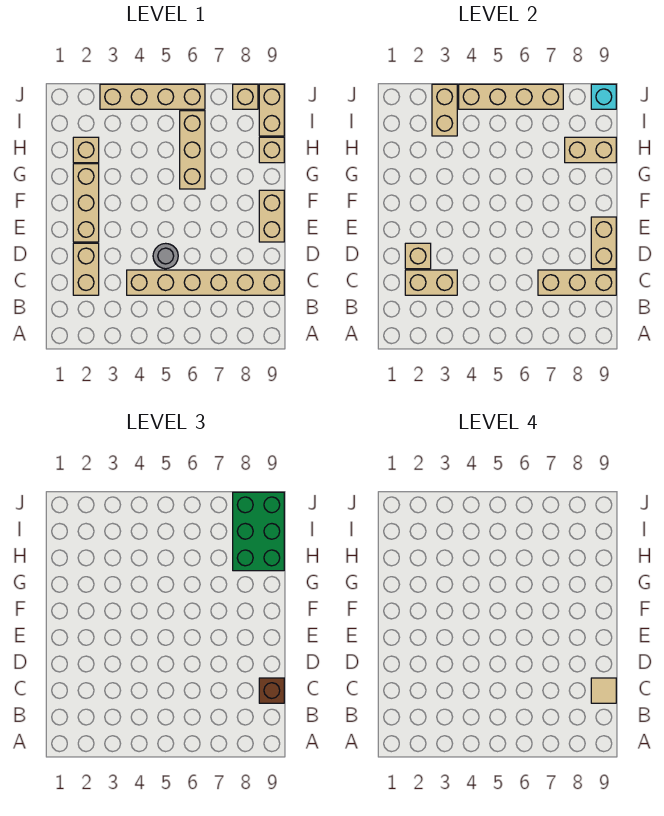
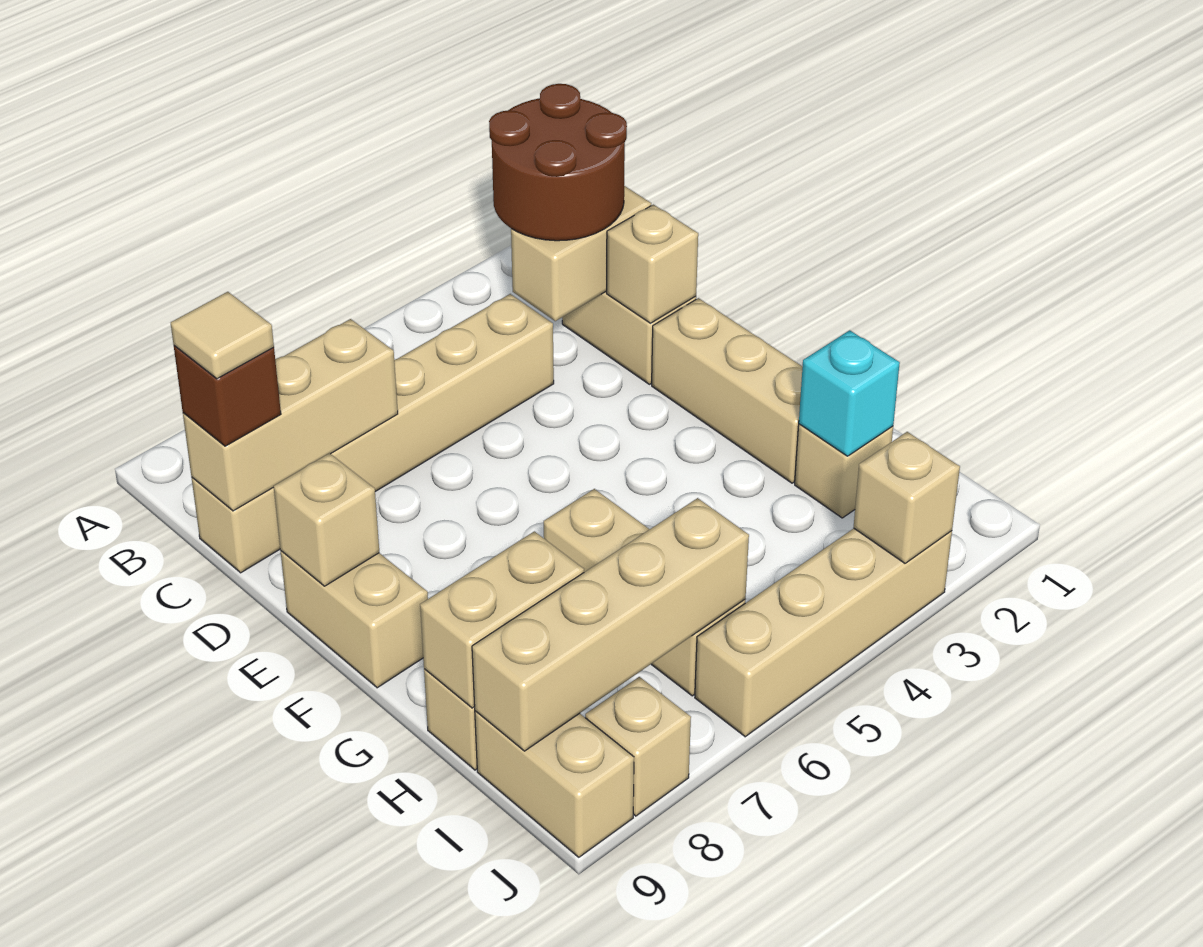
none -> brown round brick B2:C3 level 3
grey round brick D5 level 1 -> none
tan brick D9:E9 level 2 -> tan brick E9 level 2
green brick H8:J9 level 3 -> none
tan brick I3:J3 level 2 -> tan brick J3 level 2
tan brick J4:J7 level 2 -> tan brick I6:I9 level 2
cyan brick J9 level 2 -> cyan brick H2 level 2

